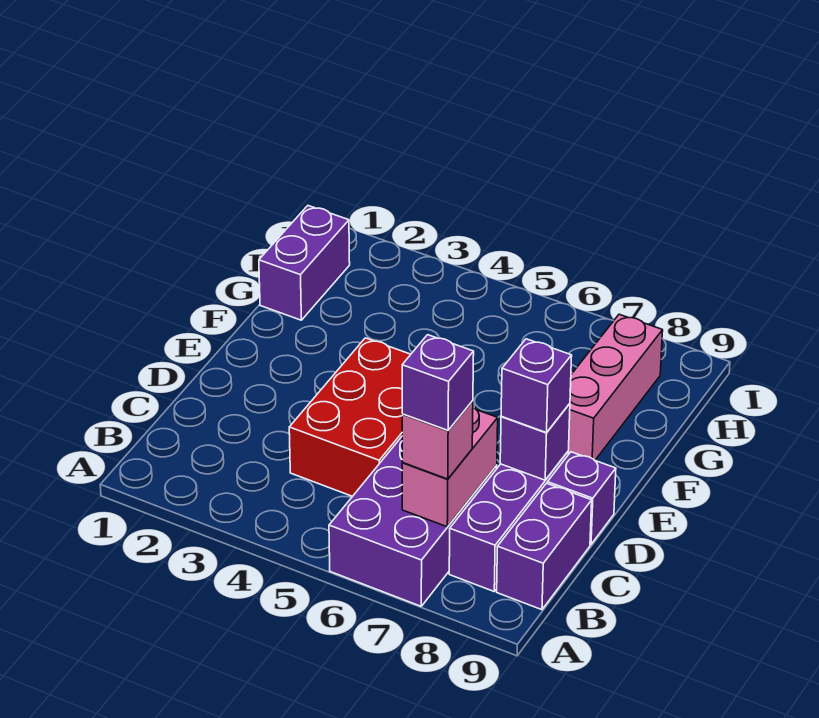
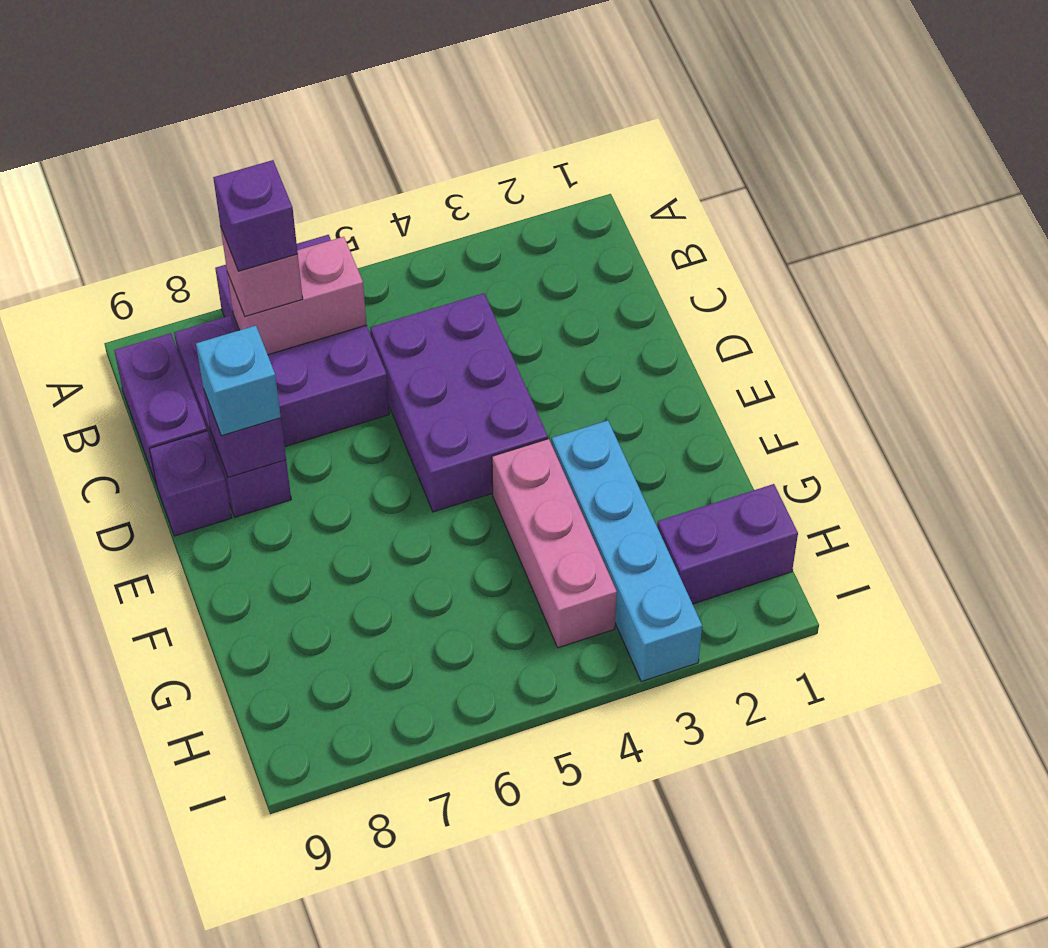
pink brick B7:C7 level 2 -> pink brick B6:B7 level 2
red brick C4:E5 level 1 -> purple brick C4:E5 level 1
purple brick D8 level 3 -> cyan brick D8 level 3
none -> cyan brick F3:I3 level 1
pink brick F8:H8 level 1 -> pink brick F4:H4 level 1
purple brick G1:H1 level 1 -> purple brick H1:H2 level 1

